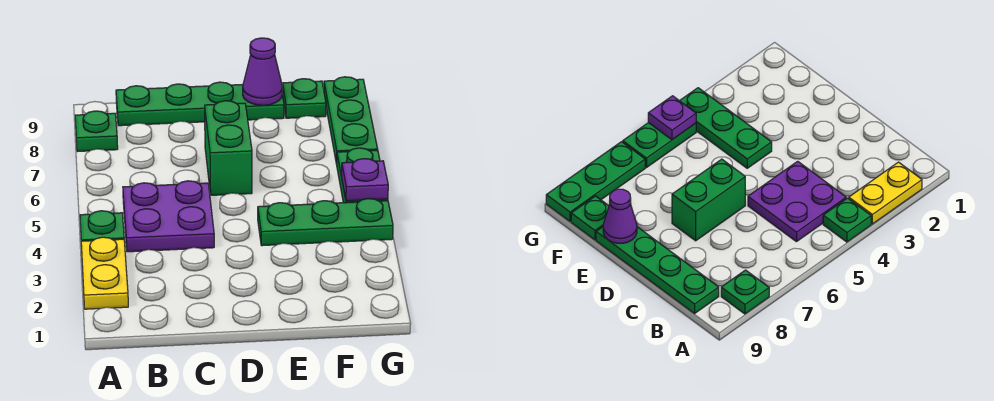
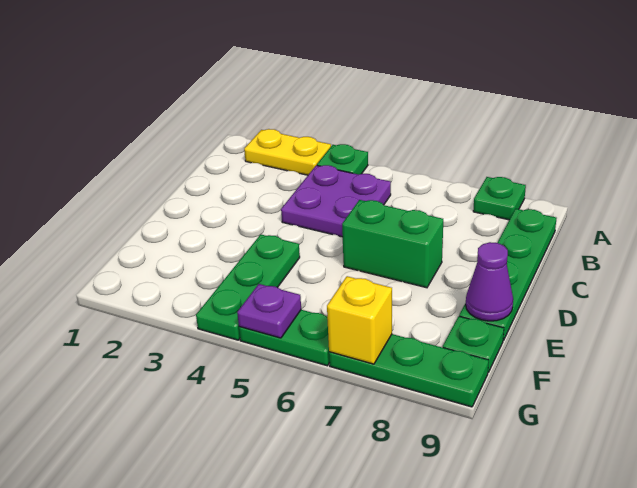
none -> yellow brick G7 level 2

